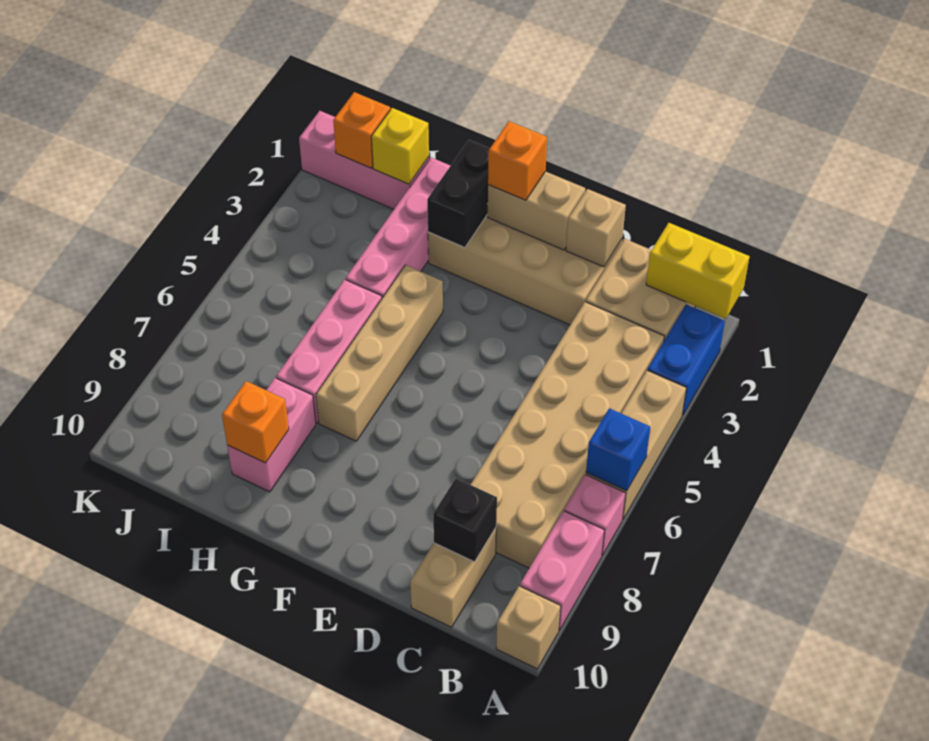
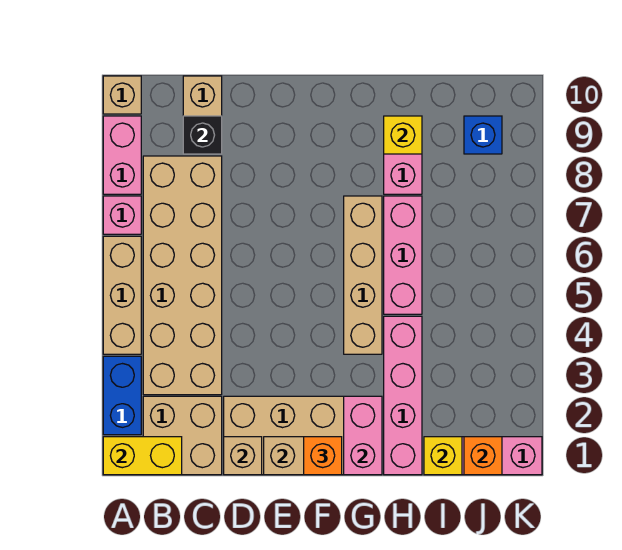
blue brick A6 level 2 -> blue brick J9 level 1
black brick G1:G2 level 2 -> pink brick G1:G2 level 2
orange brick H9 level 2 -> yellow brick H9 level 2

